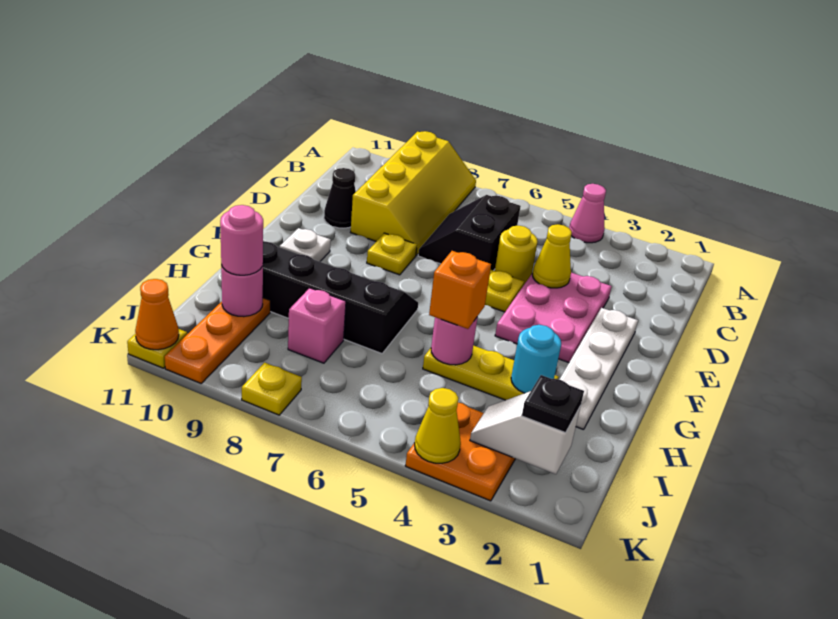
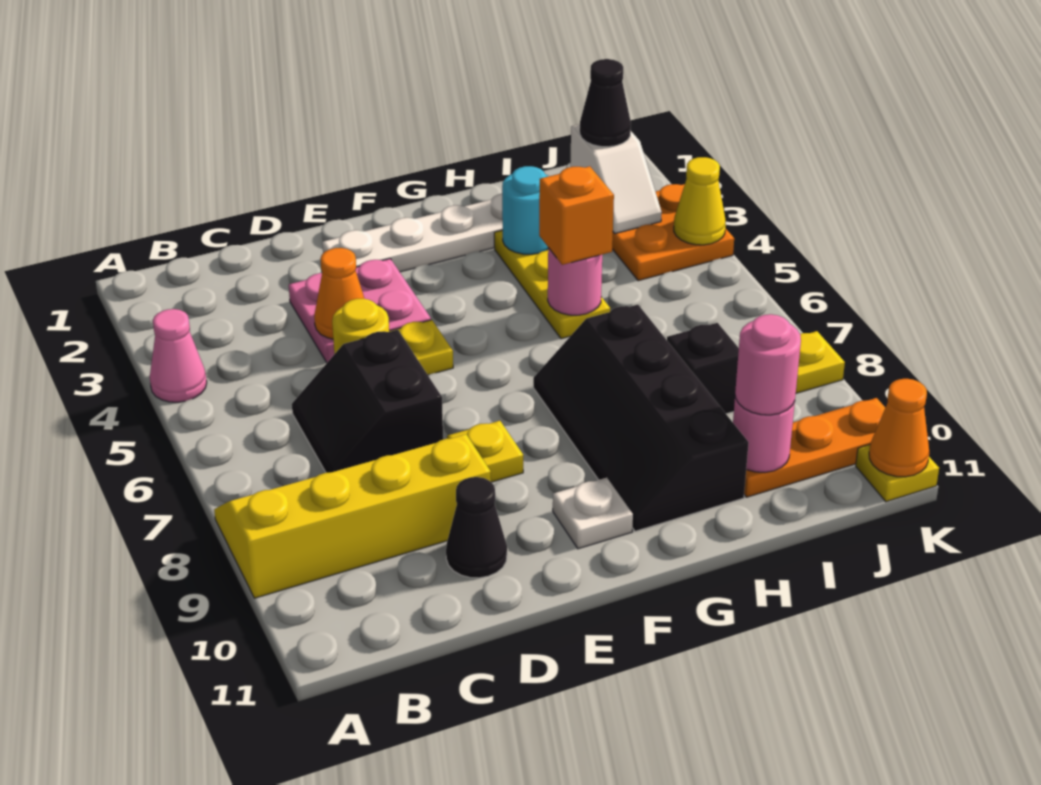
black slope C6:D7 level 1 top 6 -> black slope C6:D7 level 1 top D
pink plate D3:F4 level 1 -> pink plate D3:E4 level 1
yellow cone D4 level 2 -> orange cone D4 level 2
pink brick I8 level 1 -> black brick I8 level 1
black plate J2 level 3 -> black cone J2 level 3

